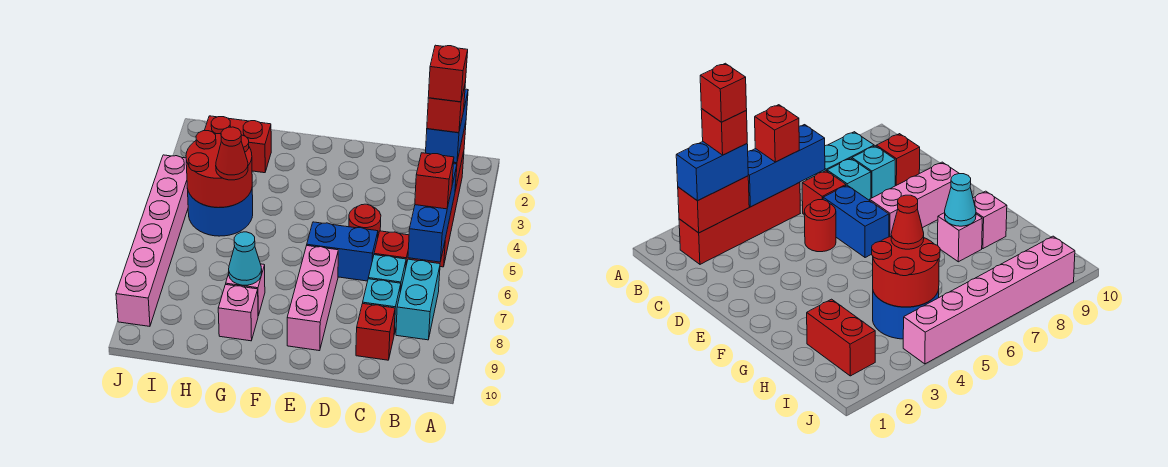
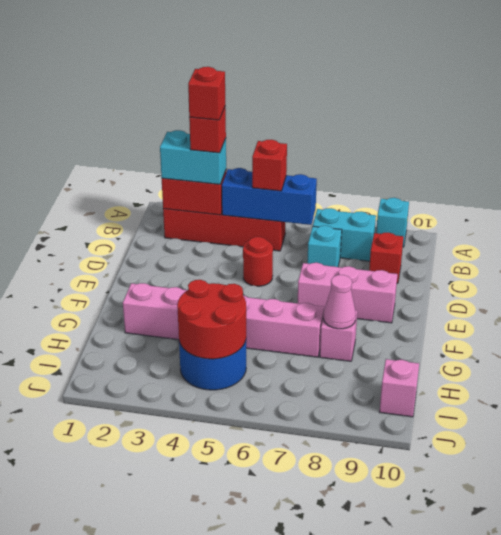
blue brick B2:B3 level 3 -> cyan brick B2:B3 level 3
red brick C6 level 1 -> none
cyan brick C8 level 1 -> cyan brick A9 level 1
blue brick D6:E6 level 1 -> none
cyan cone G8 level 2 -> pink cone G8 level 2
pink brick G9 level 1 -> pink brick I10 level 1
red brick H2:I2 level 1 -> none
red cone H5 level 3 -> none
pink brick J4:J9 level 1 -> pink brick G2:G7 level 1

